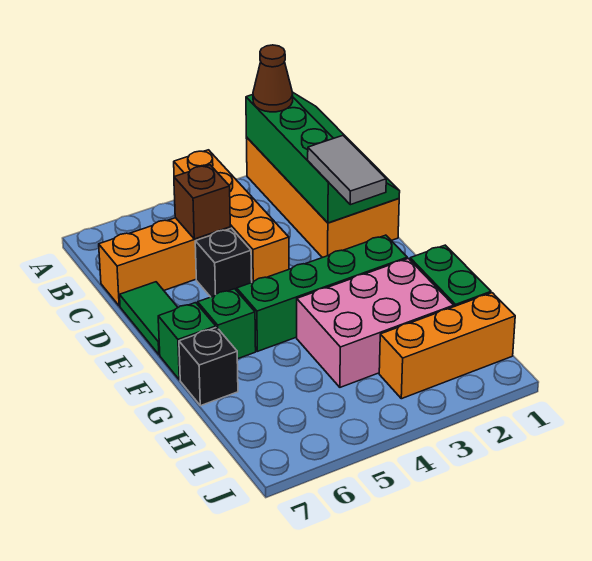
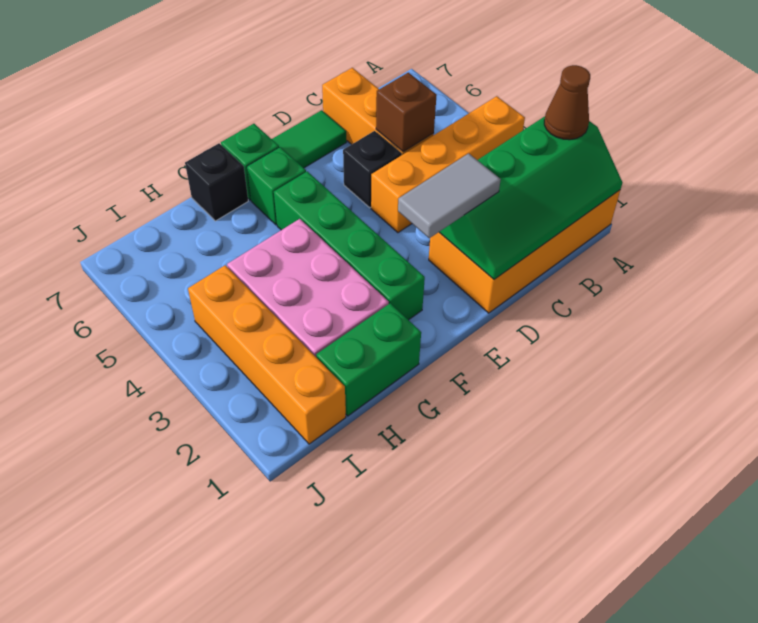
orange brick I1:I3 level 1 -> orange brick I1:I4 level 1

